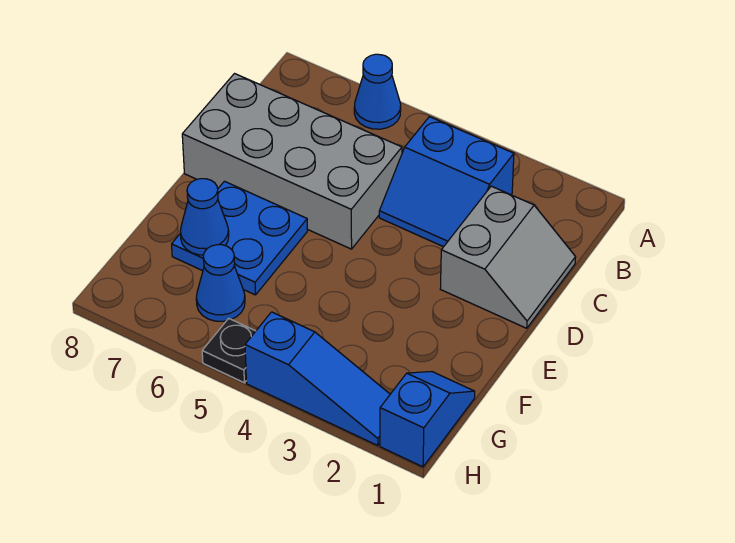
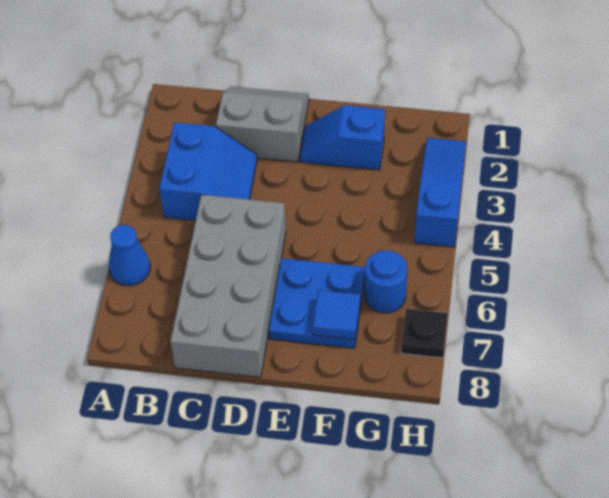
blue cone F7 level 2 -> blue tile F7 level 2
blue slope G1:H1 level 1 top H -> blue slope E2:F2 level 1 top F
blue cone G6 level 1 -> blue round brick G6 level 1
black plate H5 level 1 -> black plate H7 level 1

